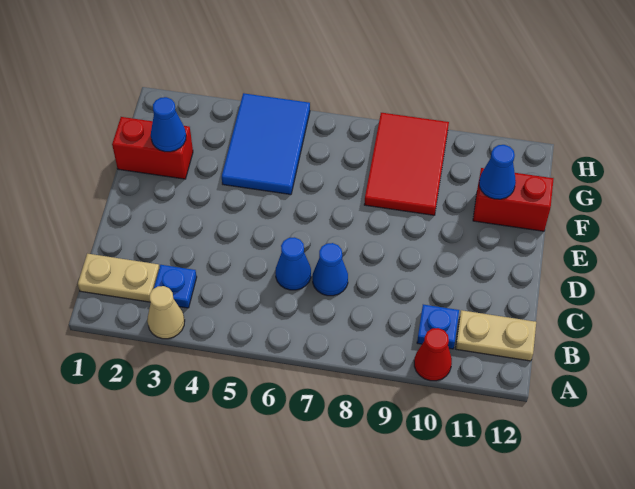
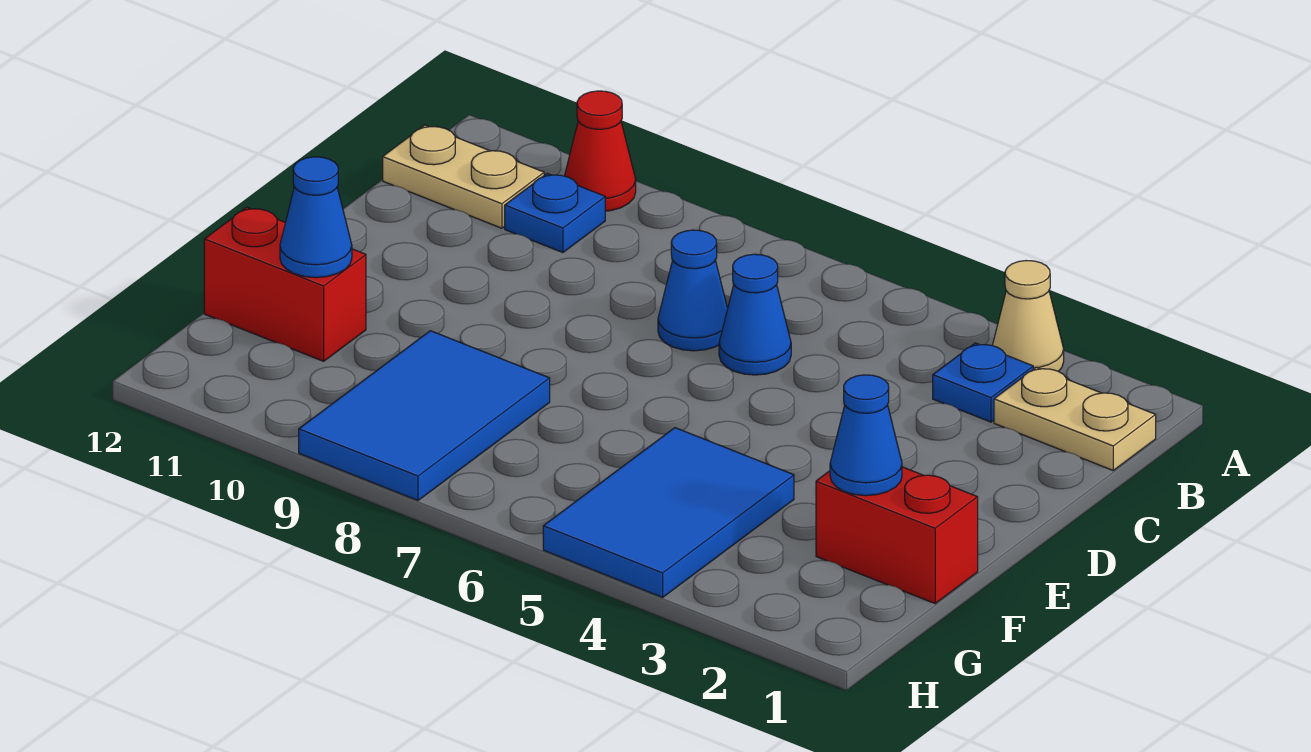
red tile F8:H9 level 1 -> blue tile F8:H9 level 1

